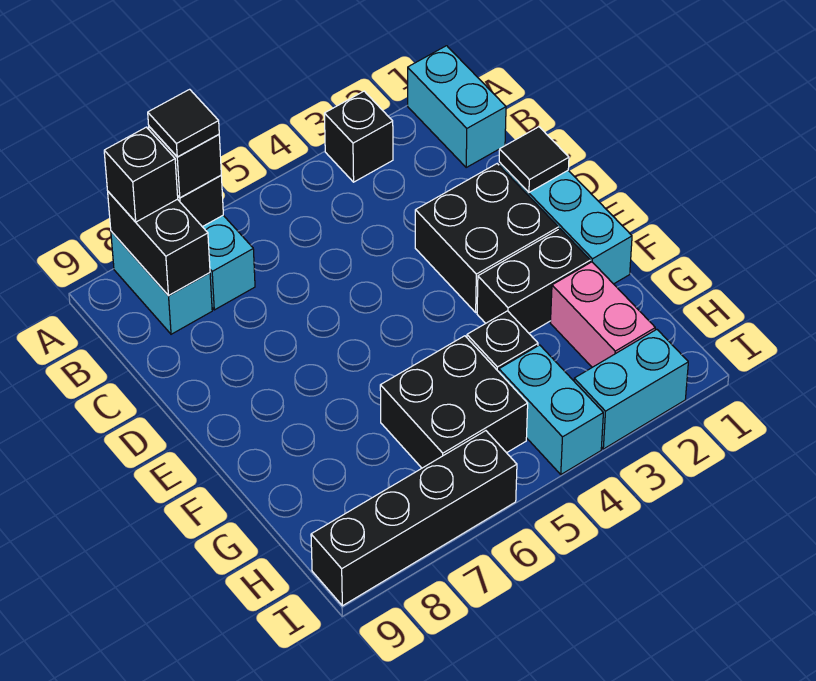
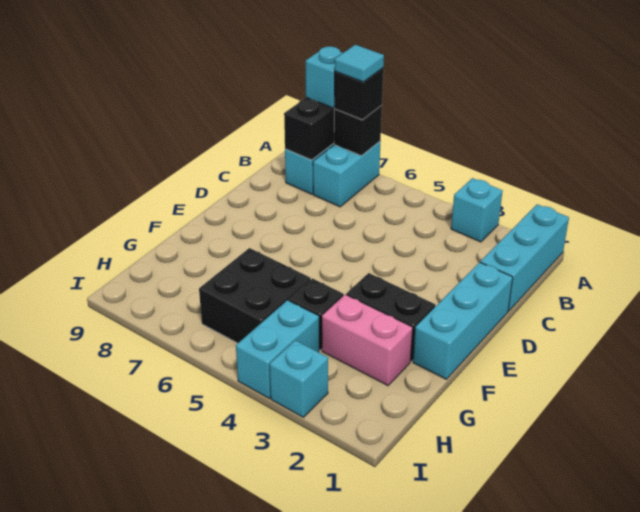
cyan brick A1:B1 level 1 -> cyan brick A1:C1 level 1
black brick A3 level 1 -> cyan brick A3 level 1
black tile A7 level 4 -> cyan tile A7 level 4
black brick A8 level 3 -> cyan brick A8 level 3
black tile D1 level 2 -> none
black brick D2:E3 level 1 -> none
pink brick G2:H2 level 1 -> pink brick G2:G3 level 1
cyan brick I2:I3 level 1 -> cyan brick I3 level 1
black brick I6:I9 level 1 -> none

